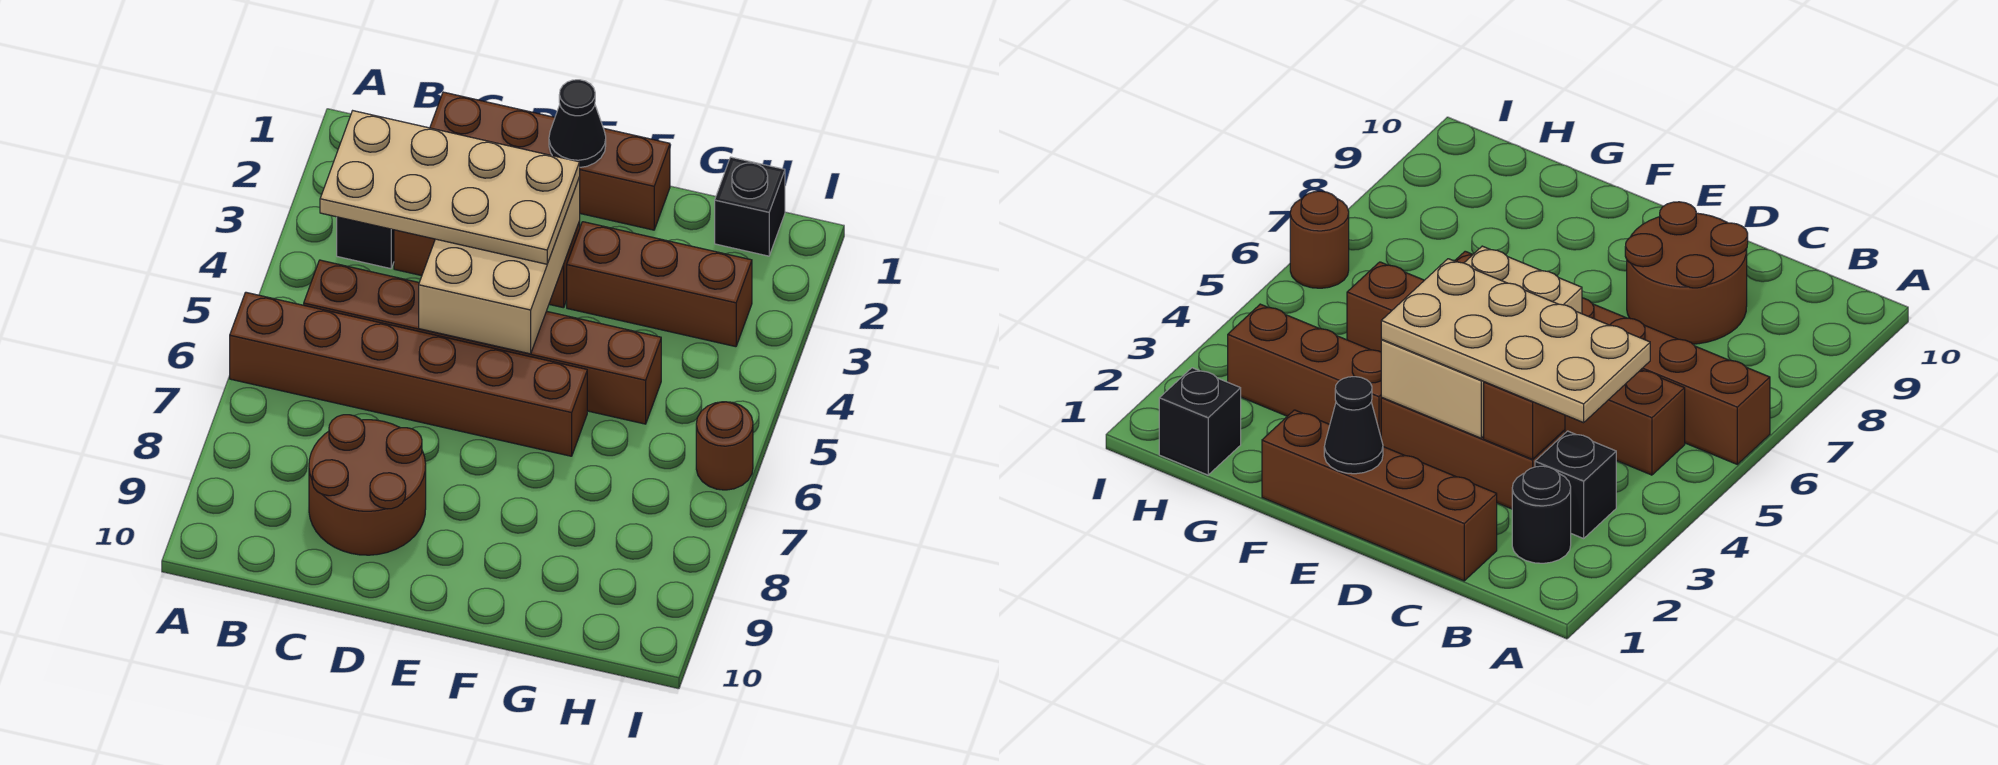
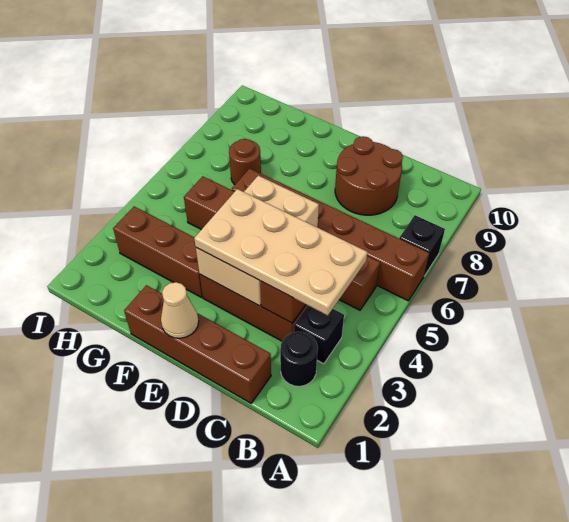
black cone E1 level 2 -> tan cone E1 level 2
black brick H1 level 1 -> black brick A7 level 1
brown round brick I6 level 1 -> brown round brick G7 level 1

